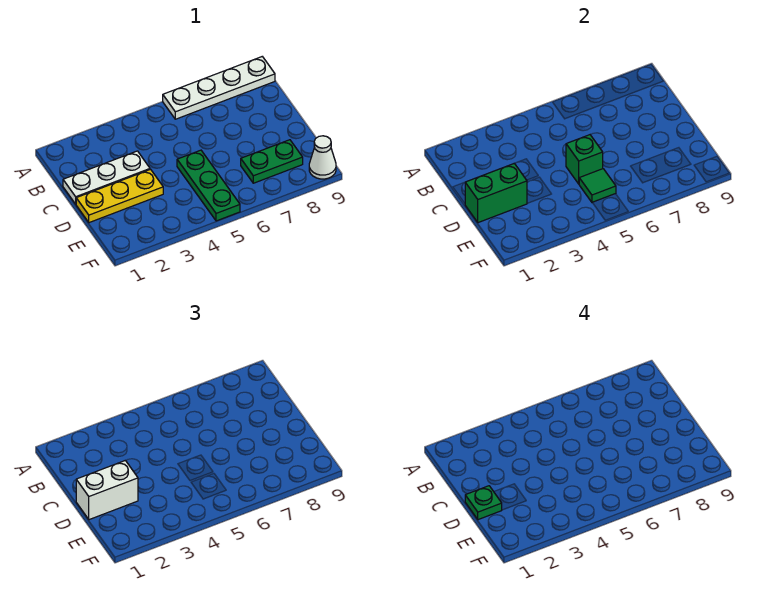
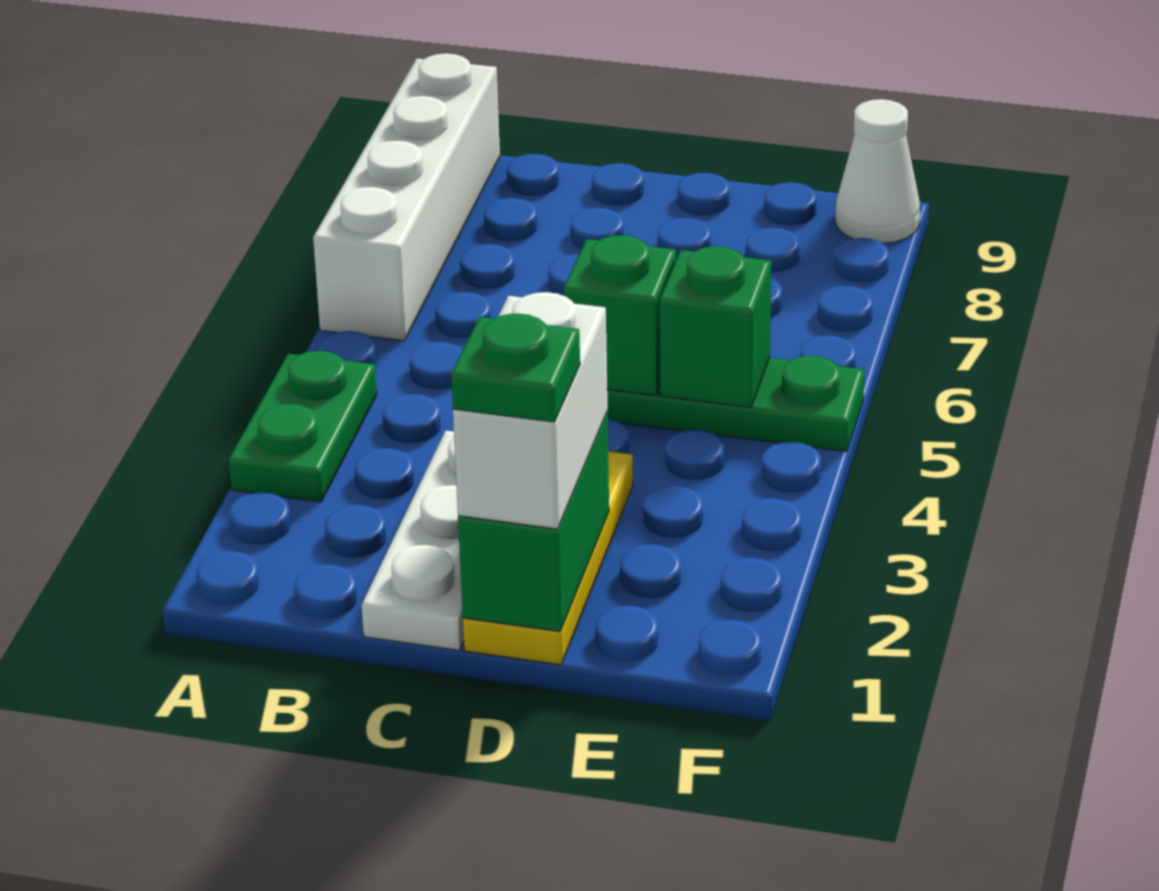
white plate A6:A9 level 1 -> white brick A6:A9 level 1
green tile E5 level 2 -> green brick E5 level 2
green plate E7:E8 level 1 -> green plate A3:A4 level 1

